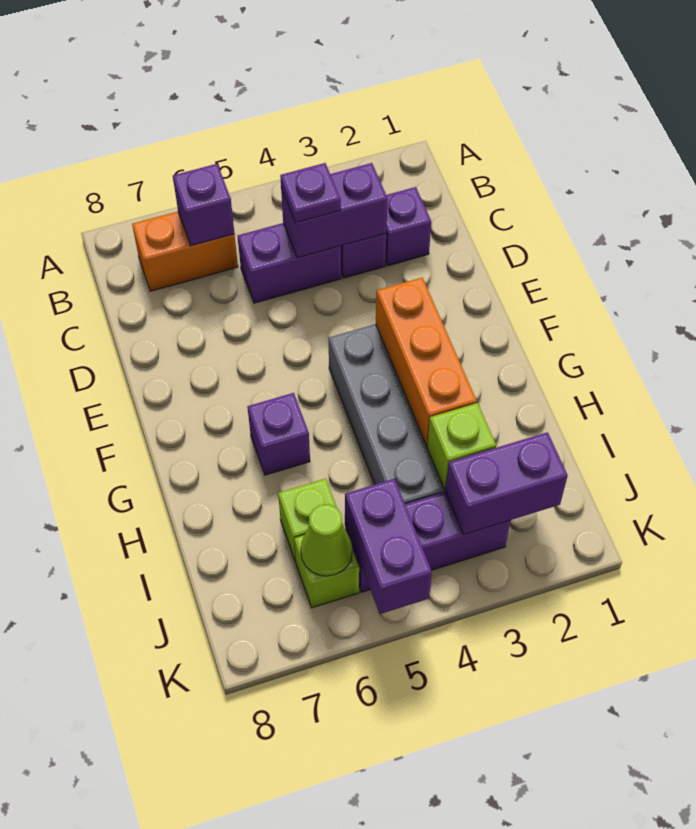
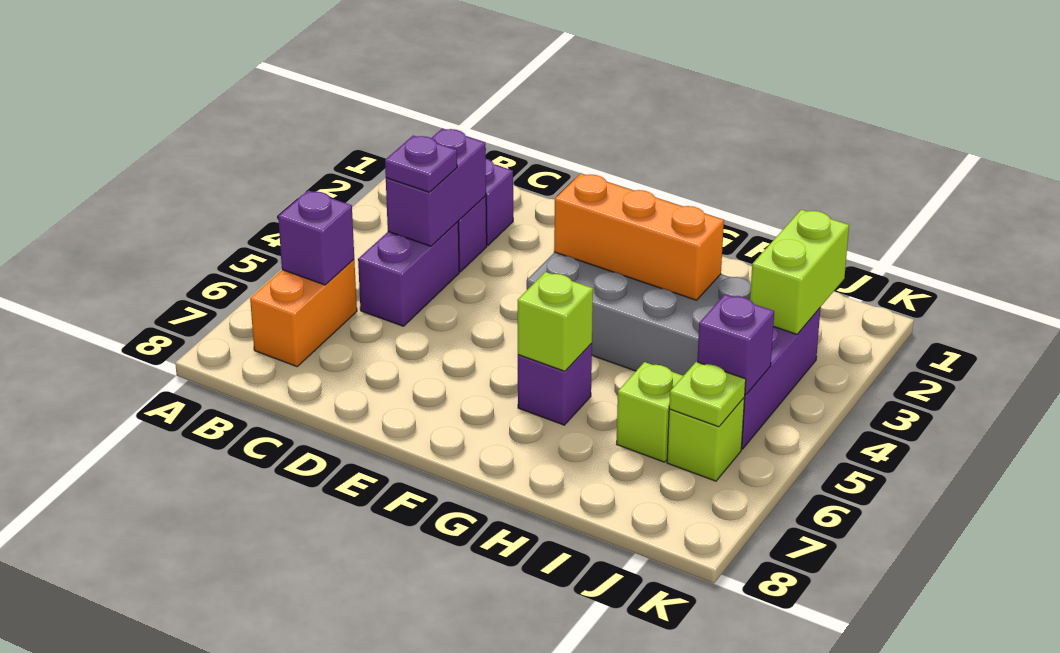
lime brick I3 level 2 -> lime brick G6 level 2
purple brick J2:J3 level 2 -> lime brick J2:J3 level 2
purple brick J5:K5 level 2 -> purple brick J5 level 2
lime cone J6 level 2 -> lime plate J6 level 2

